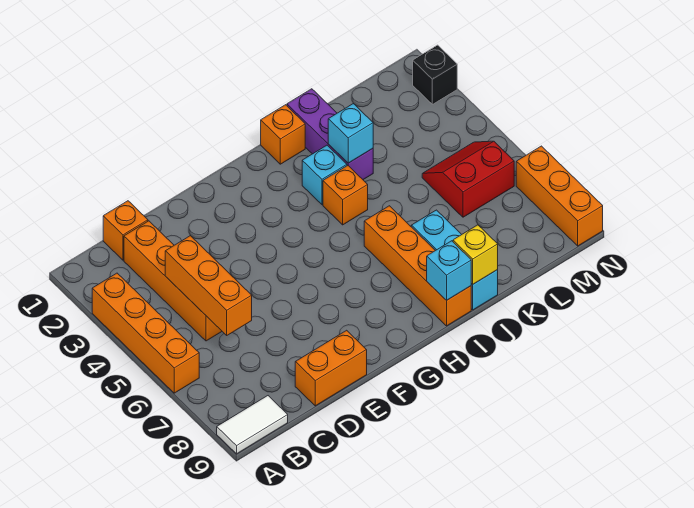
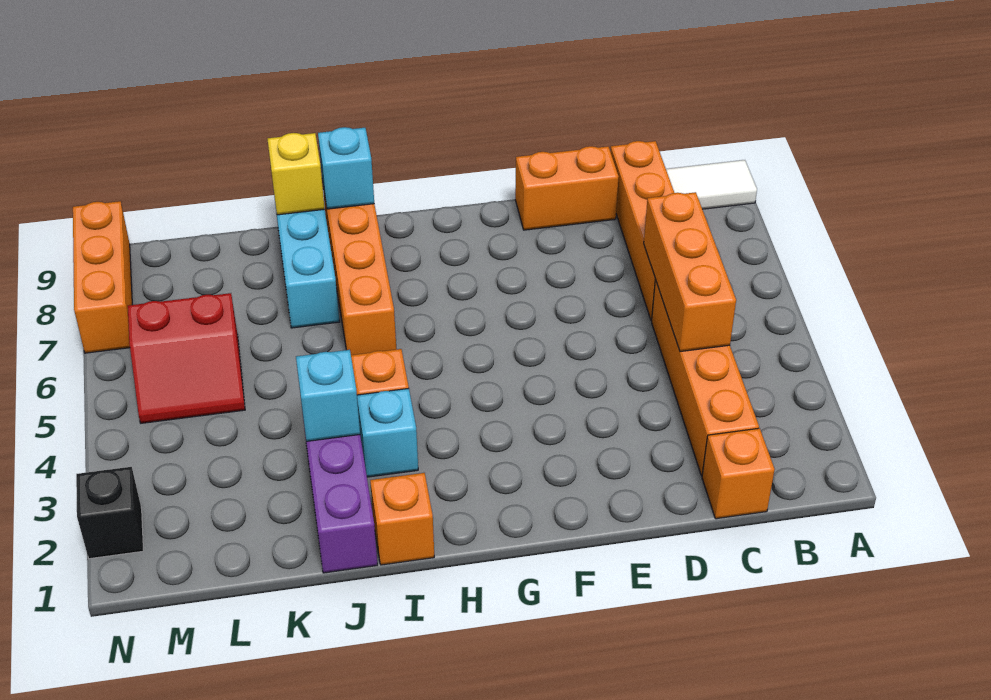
orange brick A3:A6 level 1 -> orange brick C6:C9 level 1

